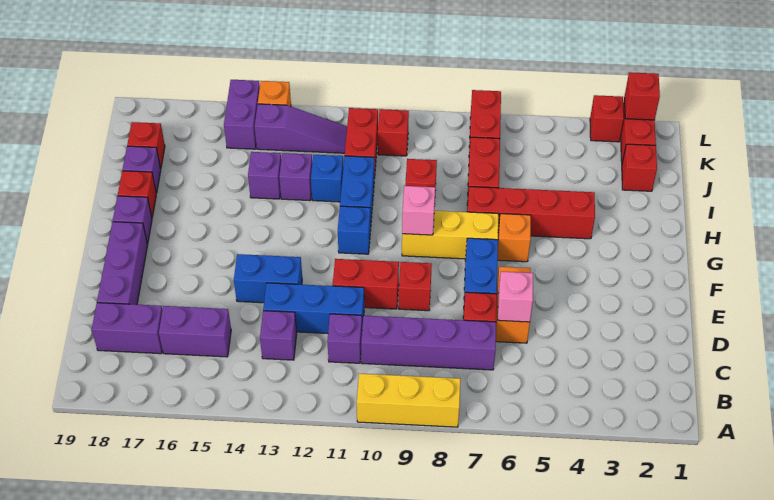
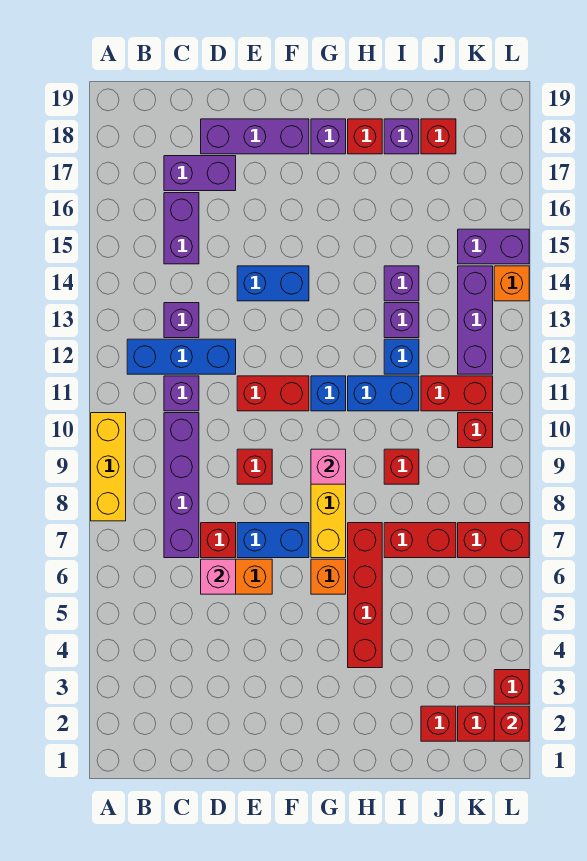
purple brick C17:C18 level 1 -> purple brick C17:D17 level 1
blue brick D11:D13 level 1 -> blue brick B12:D12 level 1
red brick E10:E11 level 1 -> red brick E11:F11 level 1
blue brick E13:E14 level 1 -> blue brick E14:F14 level 1
purple slope K12:K14 level 1 top 14 -> purple brick K12:K14 level 1

